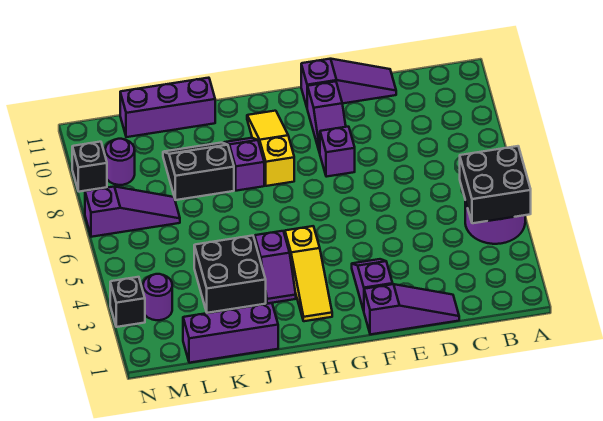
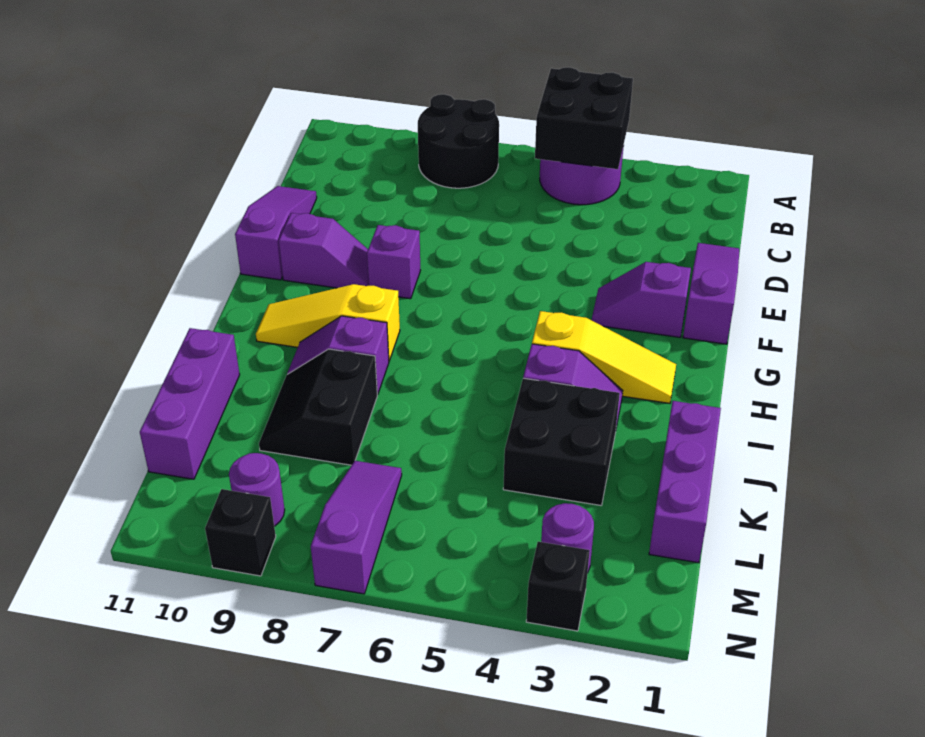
none -> black round brick A7:B8 level 1

